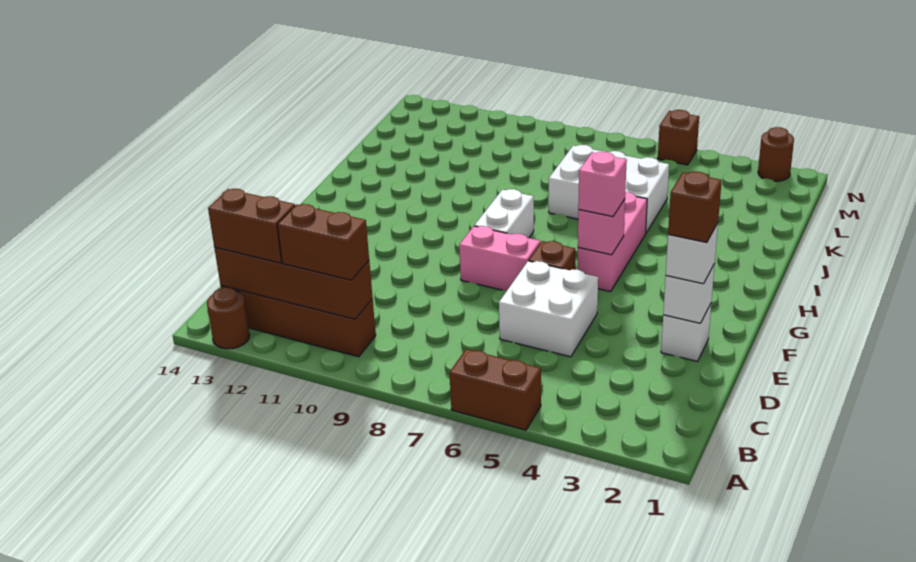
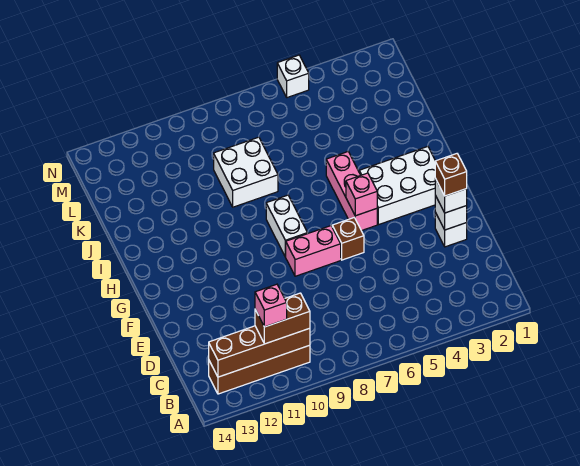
brown brick A5:A6 level 1 -> none
brown round brick A13 level 1 -> none
brown brick B12:B13 level 3 -> none
white brick D5:E6 level 1 -> white brick J8:K9 level 1
pink brick G5 level 3 -> pink brick B11 level 4
white brick J5:K7 level 1 -> white brick G2:H4 level 1
brown round brick N2 level 1 -> none
brown brick N5 level 1 -> white brick N5 level 1

